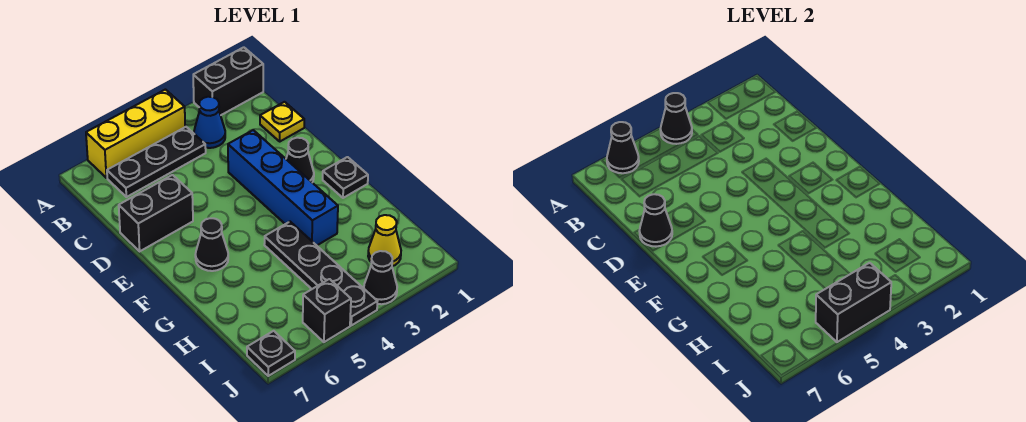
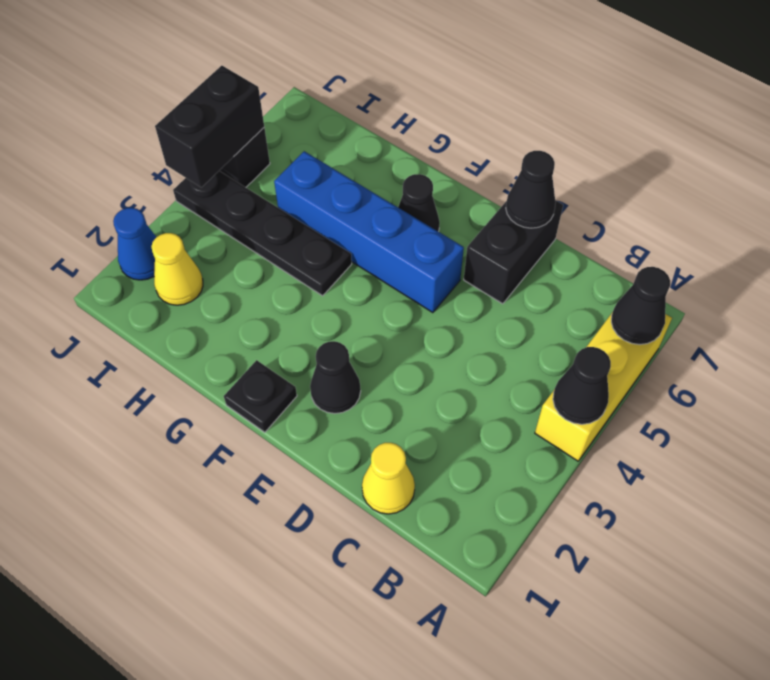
black brick A1:A2 level 1 -> none
blue cone B3 level 1 -> blue cone J2 level 1
black plate B4:B6 level 1 -> none
yellow plate C1 level 1 -> yellow cone C1 level 1
blue brick D3:G3 level 1 -> blue brick E5:H5 level 1
black cone J3 level 1 -> none
black plate J7 level 1 -> none

